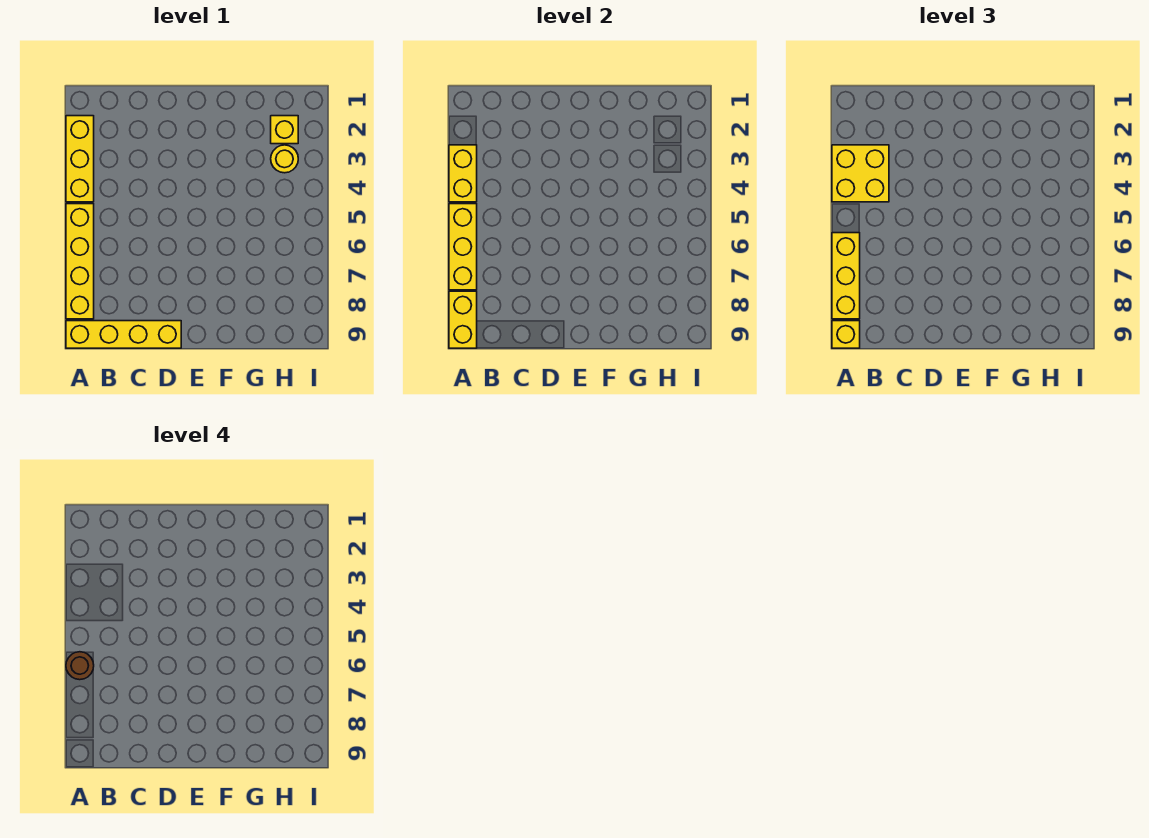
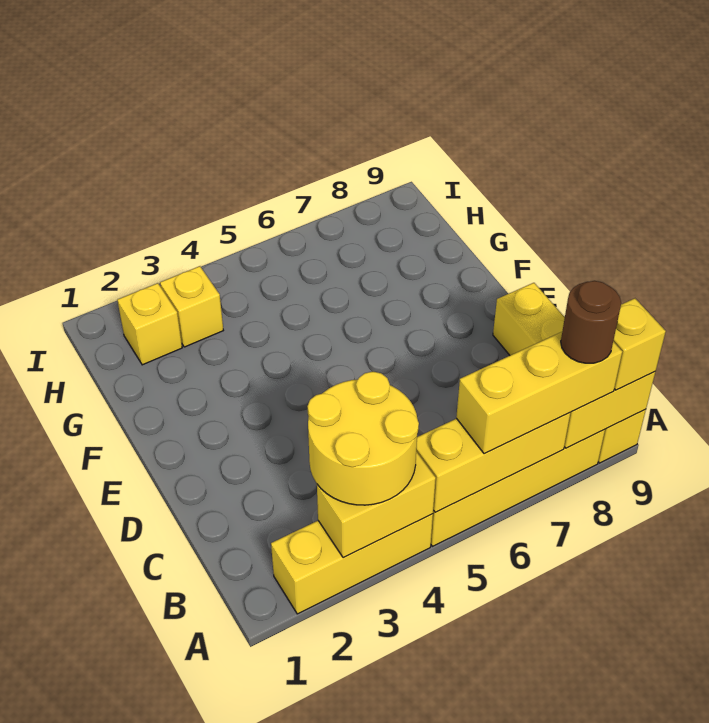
yellow brick A3:B4 level 3 -> yellow round brick A3:B4 level 3
brown round brick A6 level 4 -> brown round brick A8 level 4
yellow round brick H3 level 1 -> yellow brick H3 level 1

